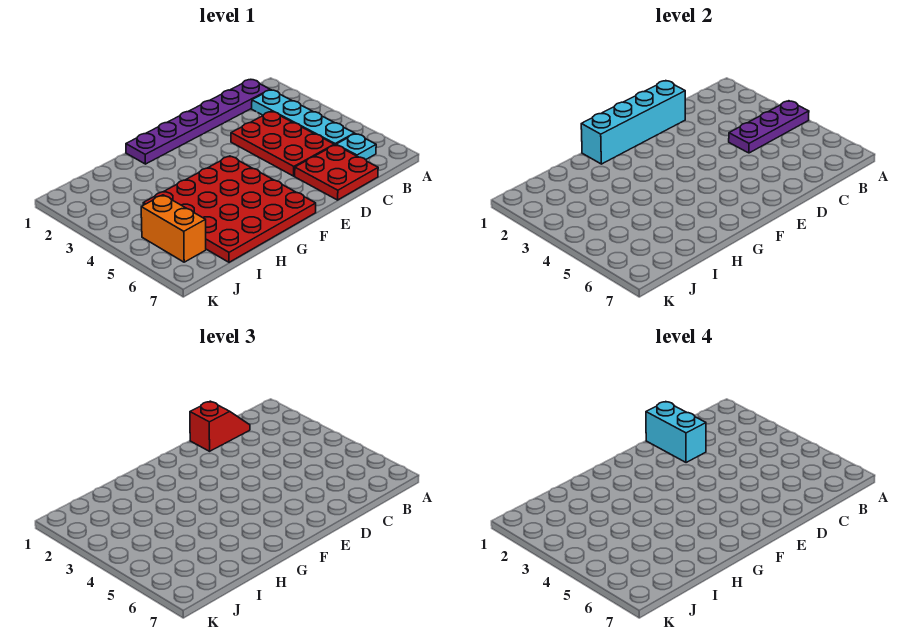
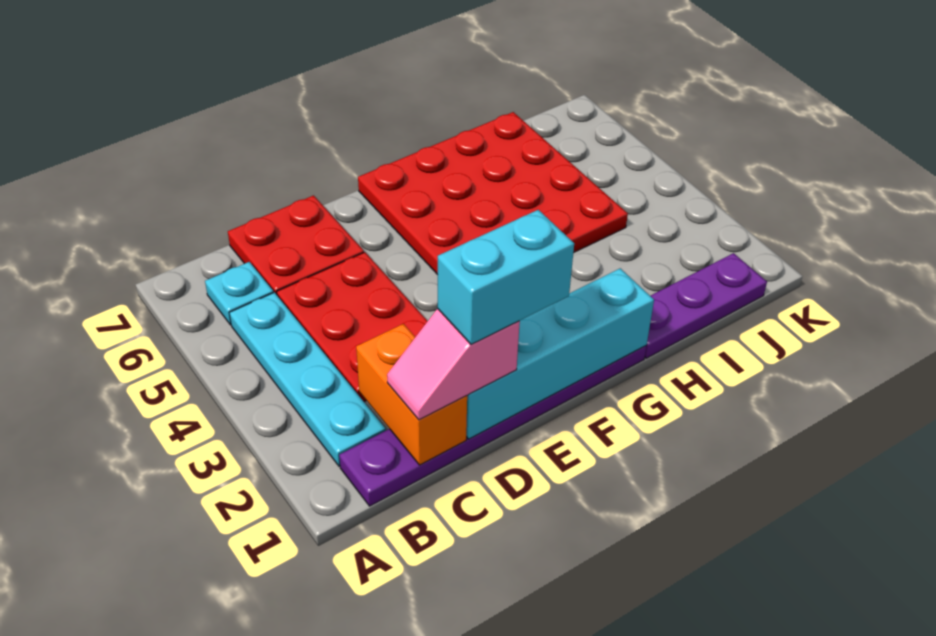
purple plate A4:C4 level 2 -> purple plate H1:J1 level 1
red slope C1:D1 level 3 top D -> pink slope C1:D1 level 3 top D
cyan brick D1:D2 level 4 -> cyan brick D1:E1 level 4
orange brick J5:J6 level 1 -> orange brick C1:C2 level 2

